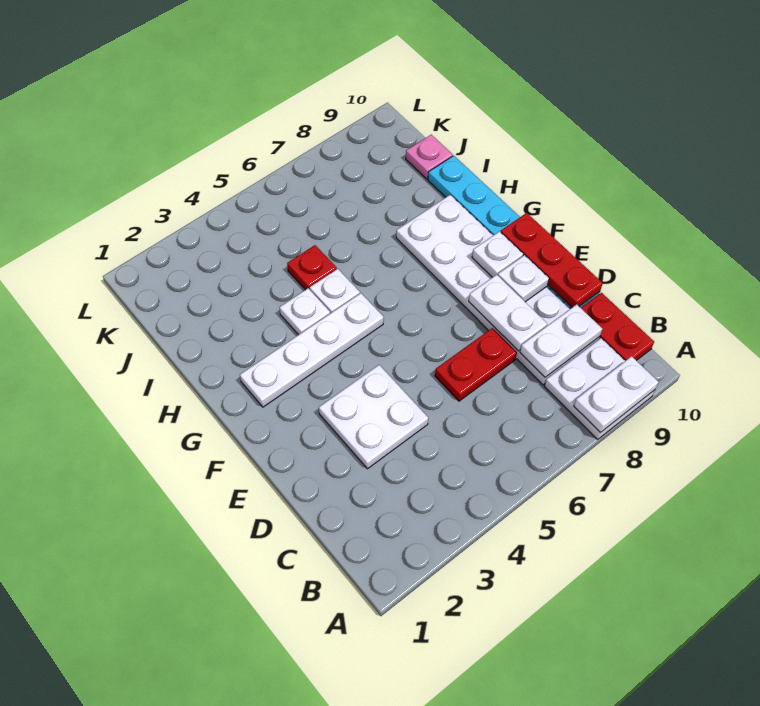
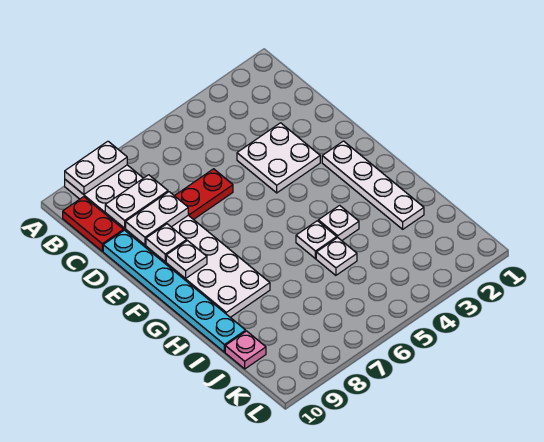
white plate D8:E8 level 2 -> white plate D8:D9 level 2
red plate D10:F10 level 2 -> none
white plate G2:G5 level 1 -> white plate F2:I2 level 1
red plate I5 level 1 -> white plate I5 level 1

